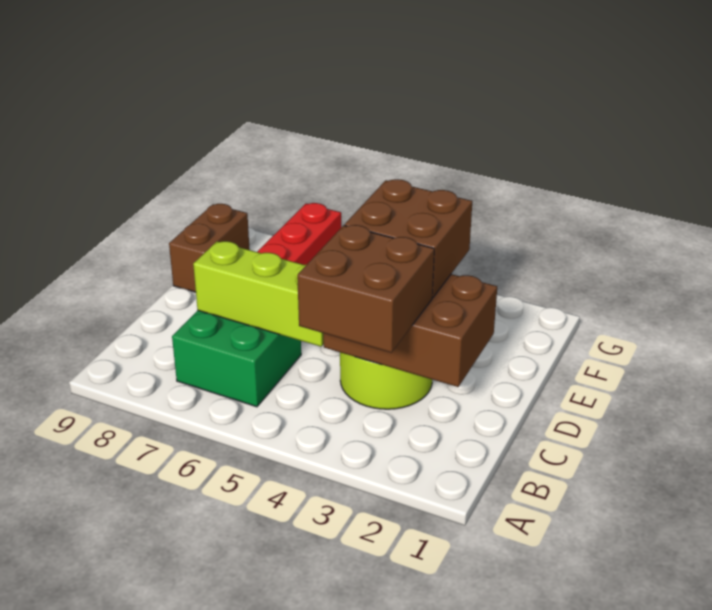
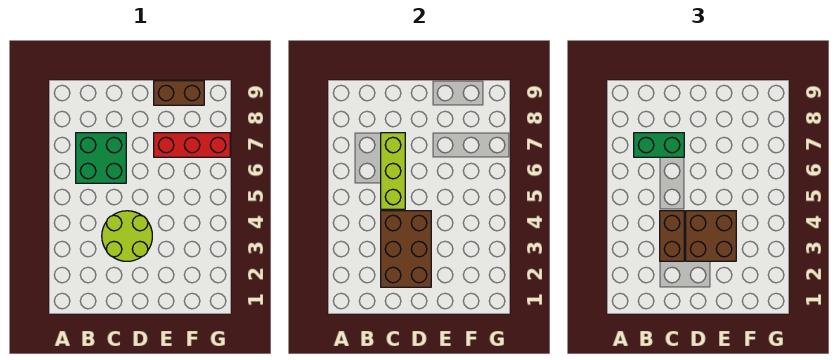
brown brick B3:C4 level 3 -> brown brick C3:C4 level 3
none -> green brick B7:C7 level 3

